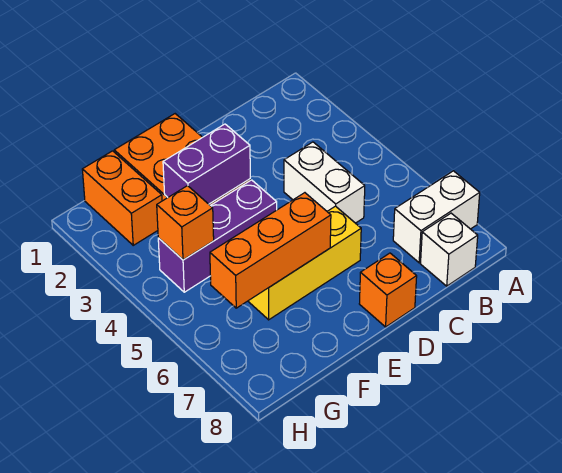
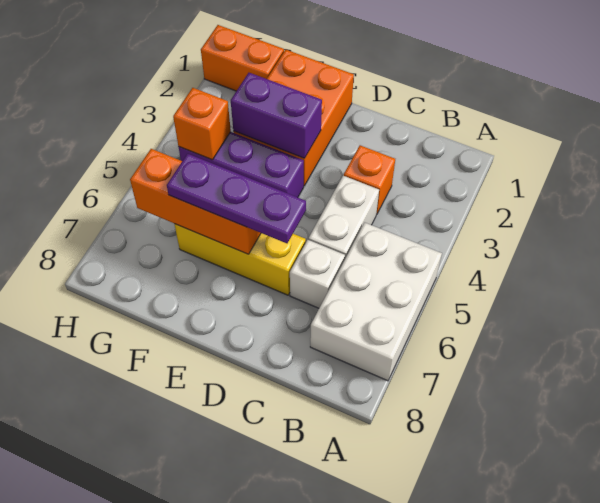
white brick A7:B7 level 1 -> white brick A5:B7 level 1
white brick B8 level 1 -> white brick C6 level 1
none -> purple plate D6:F6 level 3
orange brick D8 level 1 -> orange brick C3 level 1
orange brick G1:G2 level 1 -> orange brick G1:H1 level 1

